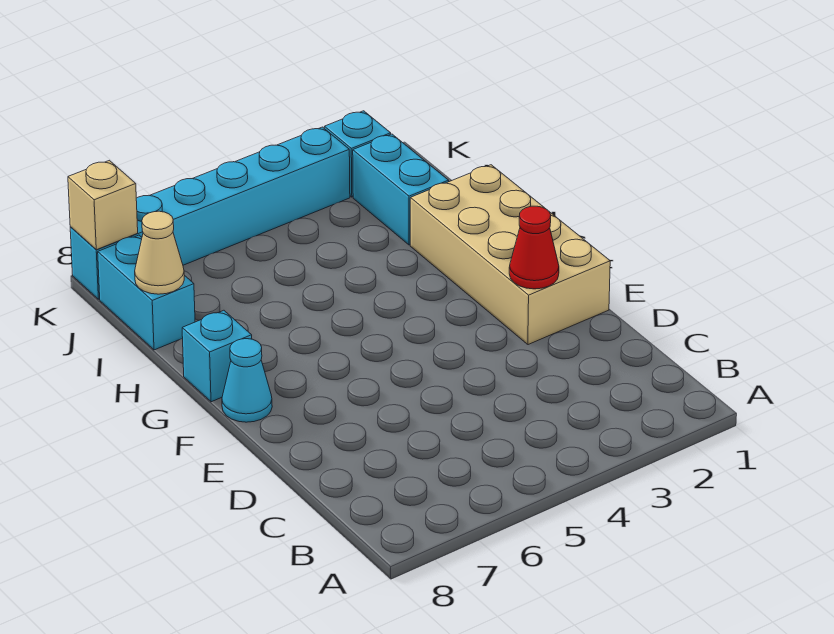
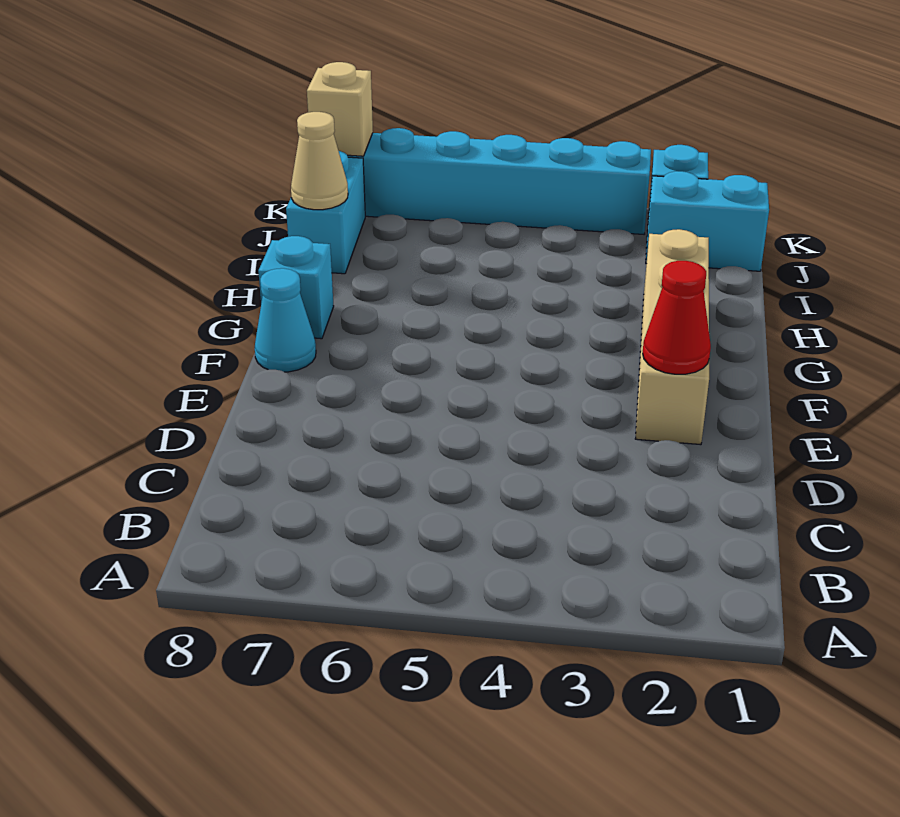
tan brick E1:H2 level 1 -> tan brick E2:H2 level 1
cyan brick I2:J2 level 1 -> cyan brick J1:J2 level 1

